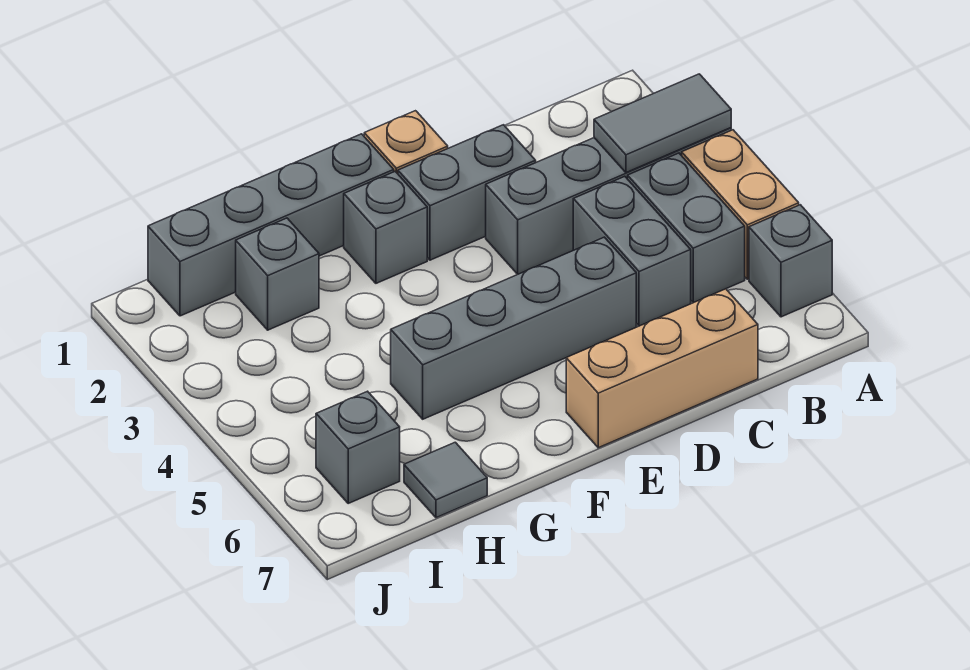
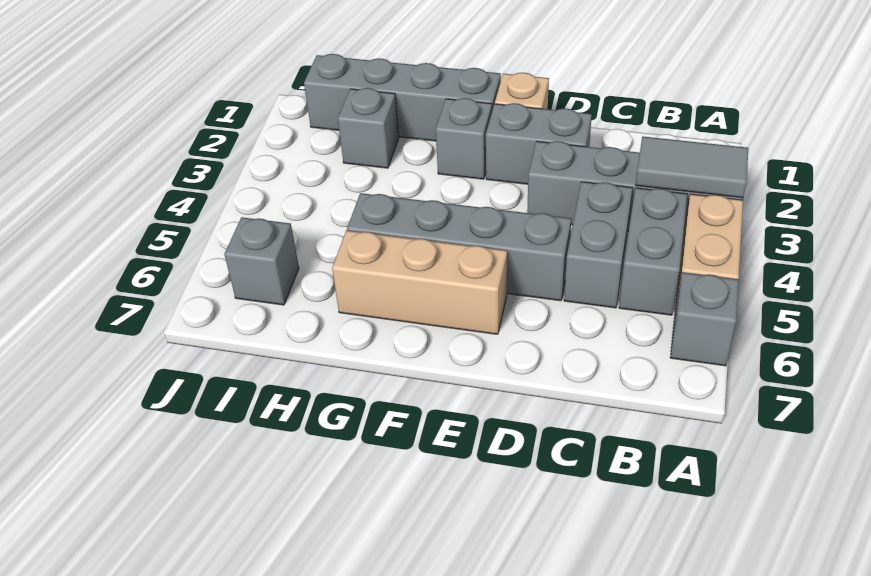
tan brick C7:E7 level 1 -> tan brick E6:G6 level 1
grey tile H7 level 1 -> none

